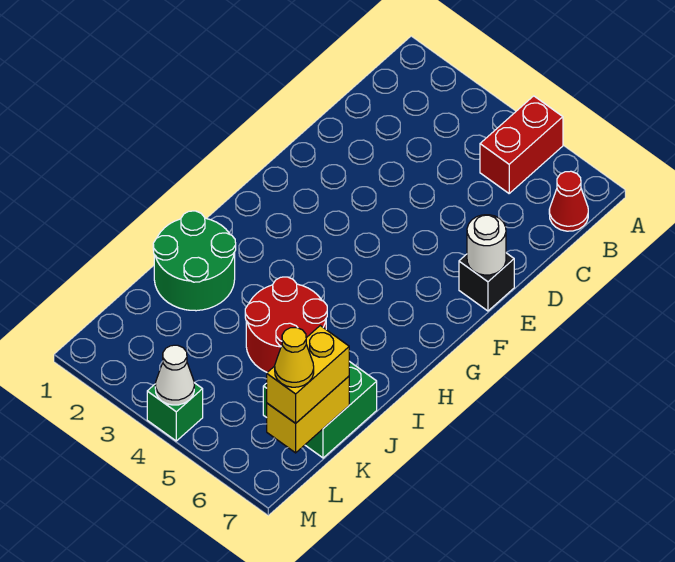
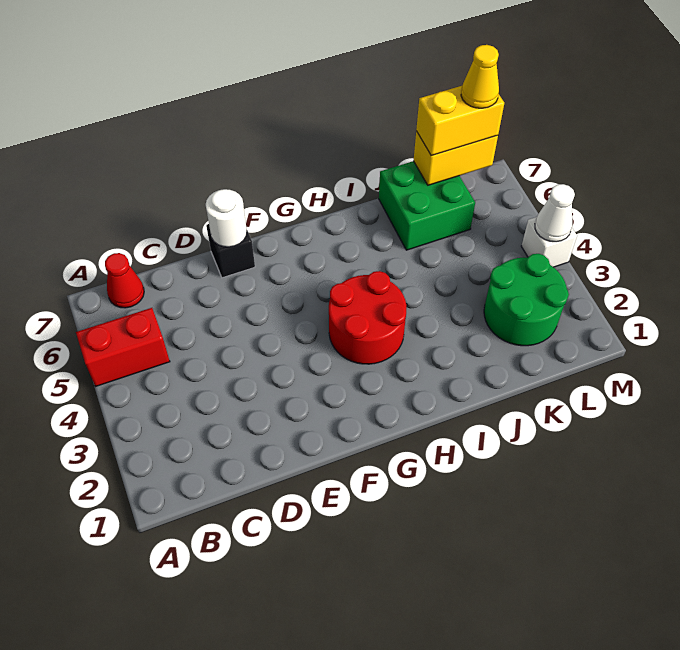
green round brick I1:J2 level 1 -> green round brick K2:L3 level 1
red round brick I4:J5 level 1 -> red round brick G3:H4 level 1
green brick M4 level 1 -> white brick M4 level 1

